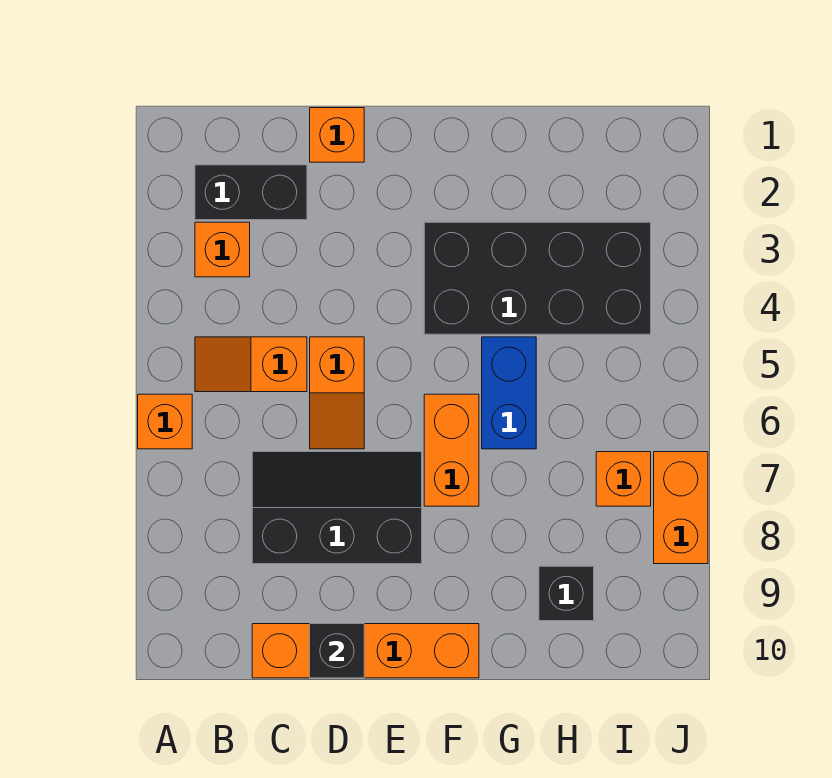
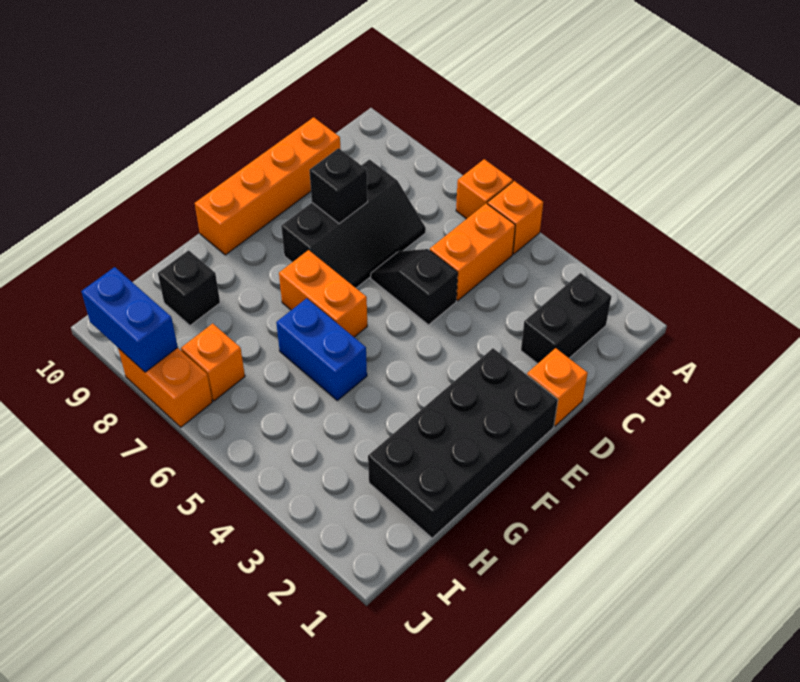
orange brick B3 level 1 -> orange brick A5 level 1
orange slope B5:C5 level 1 top C -> orange brick B5:C5 level 1
orange slope D5:D6 level 1 top 5 -> black slope D5:D6 level 1 top 5
black brick D10 level 2 -> black brick D8 level 2
black brick F3:I4 level 1 -> black brick E1:H2 level 1
none -> blue brick J8:J9 level 2

